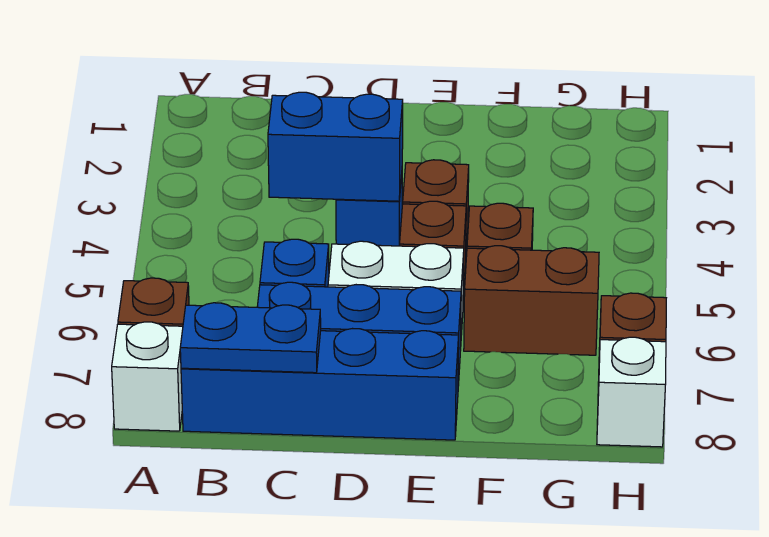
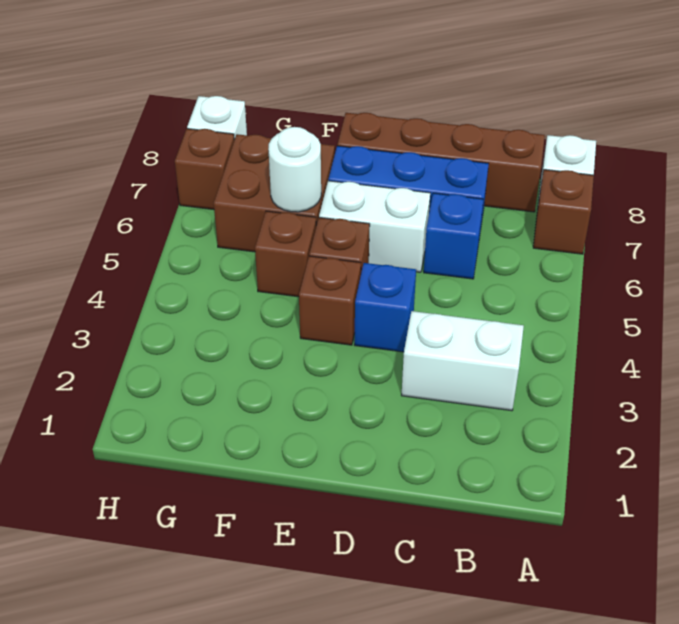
none -> white brick B3:C3 level 1
blue brick B8:E8 level 1 -> brown brick B8:E8 level 1
blue plate B8:C8 level 2 -> none
blue brick C4:D4 level 2 -> none
brown brick F6:G6 level 1 -> brown brick F6:G7 level 1
none -> white round brick F6 level 2

